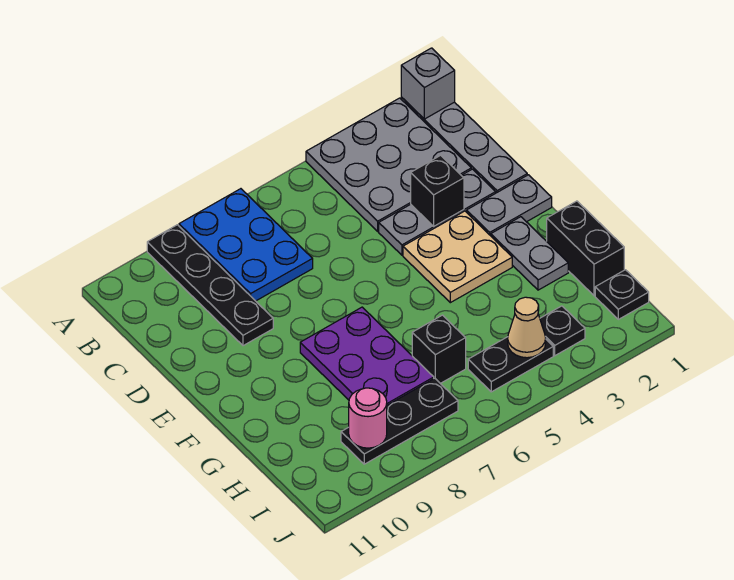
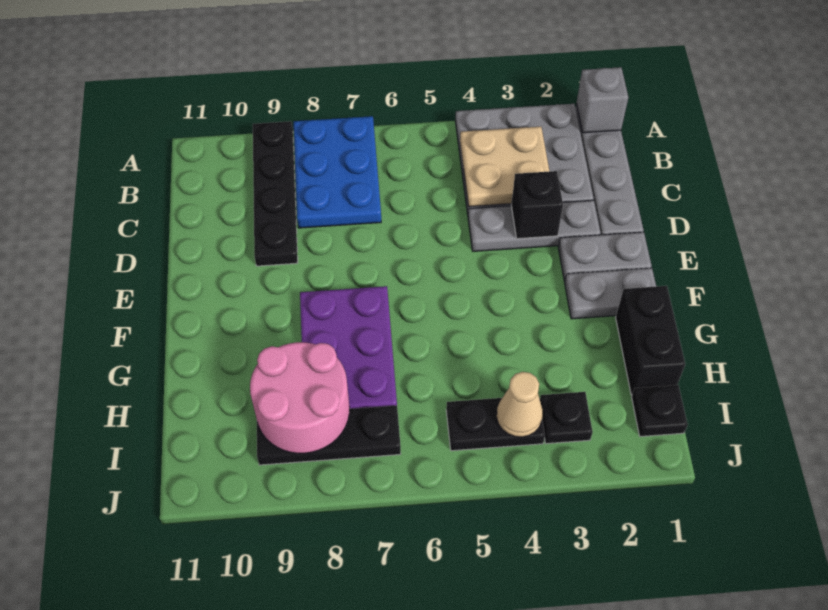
tan plate E3:F4 level 1 -> tan plate B3:C4 level 2
grey plate F2:G2 level 1 -> grey plate F1:F2 level 1
black brick H6 level 1 -> none
pink round brick I9 level 2 -> pink round brick H8:I9 level 2

